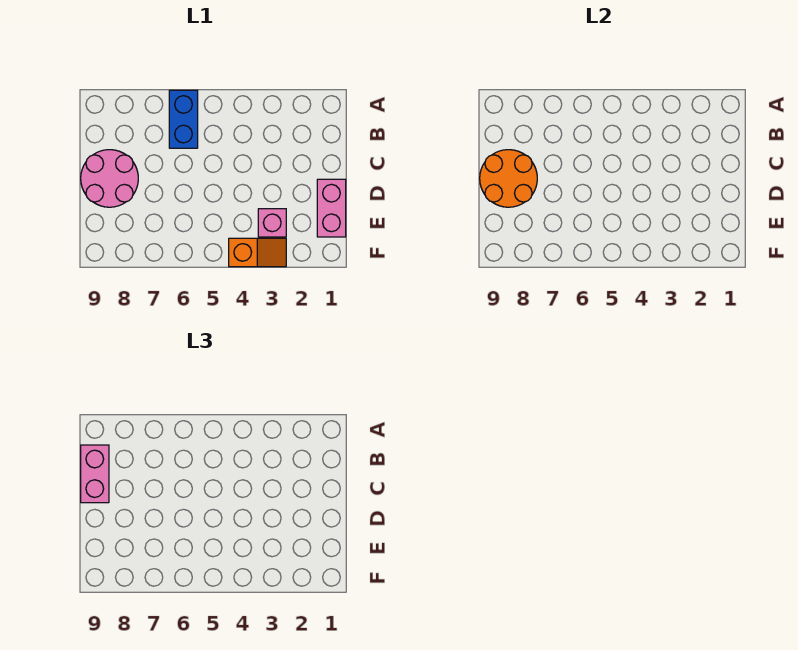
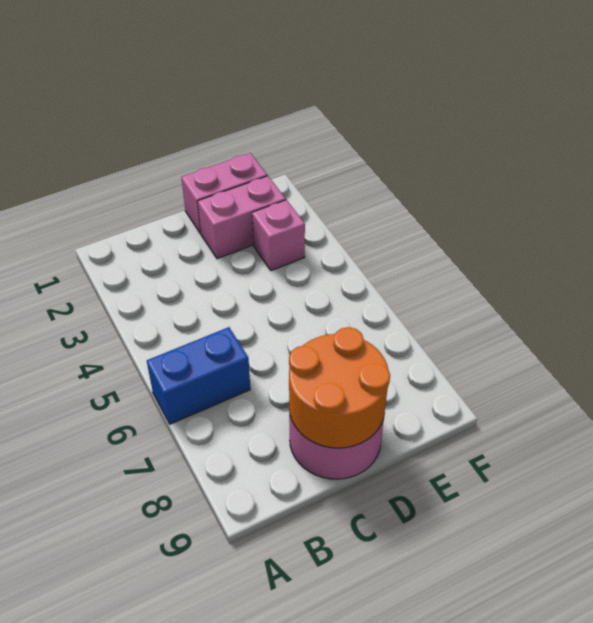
pink brick B9:C9 level 3 -> pink brick D2:E2 level 1
orange slope F3:F4 level 1 top 4 -> none

